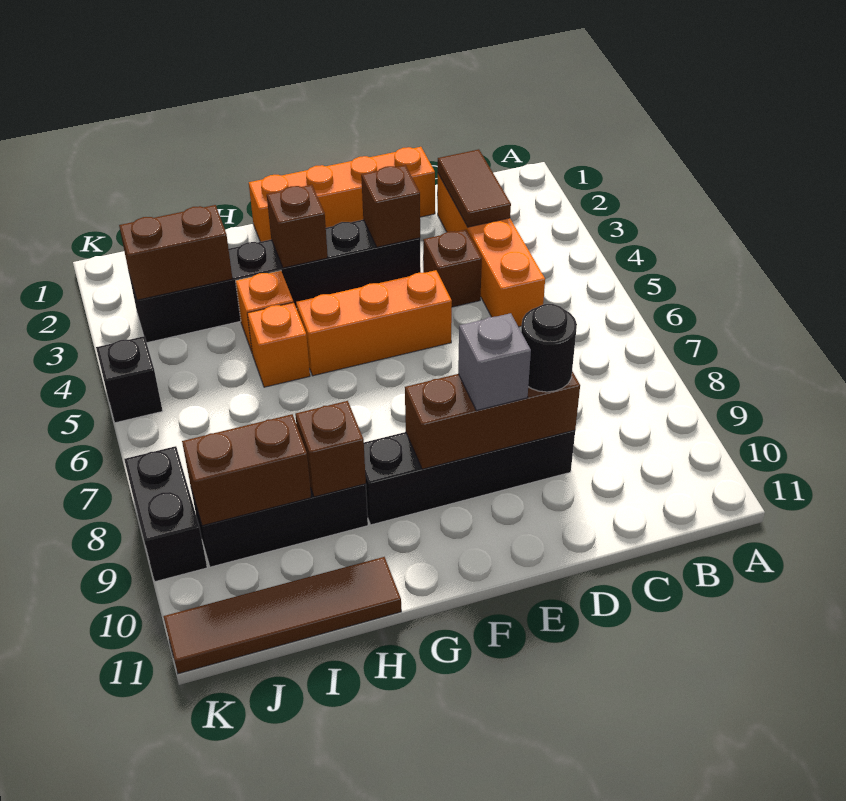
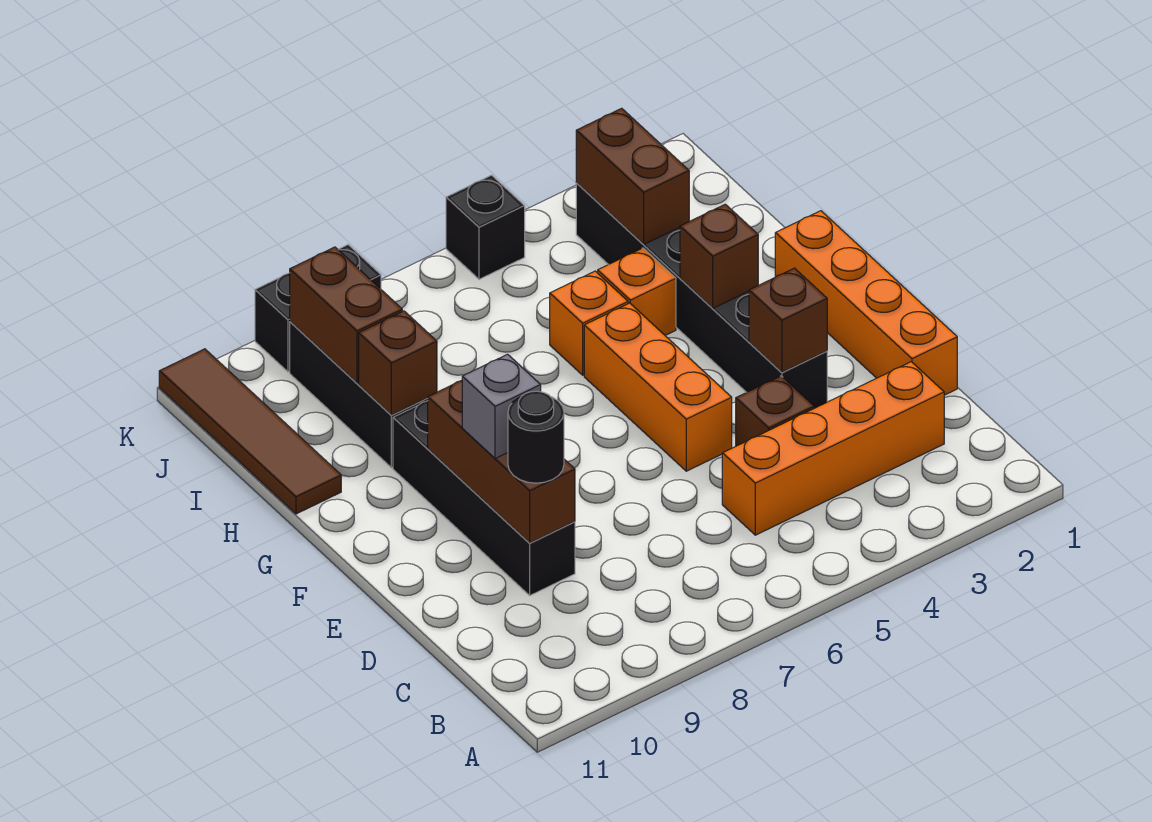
brown tile C2:C3 level 2 -> none

